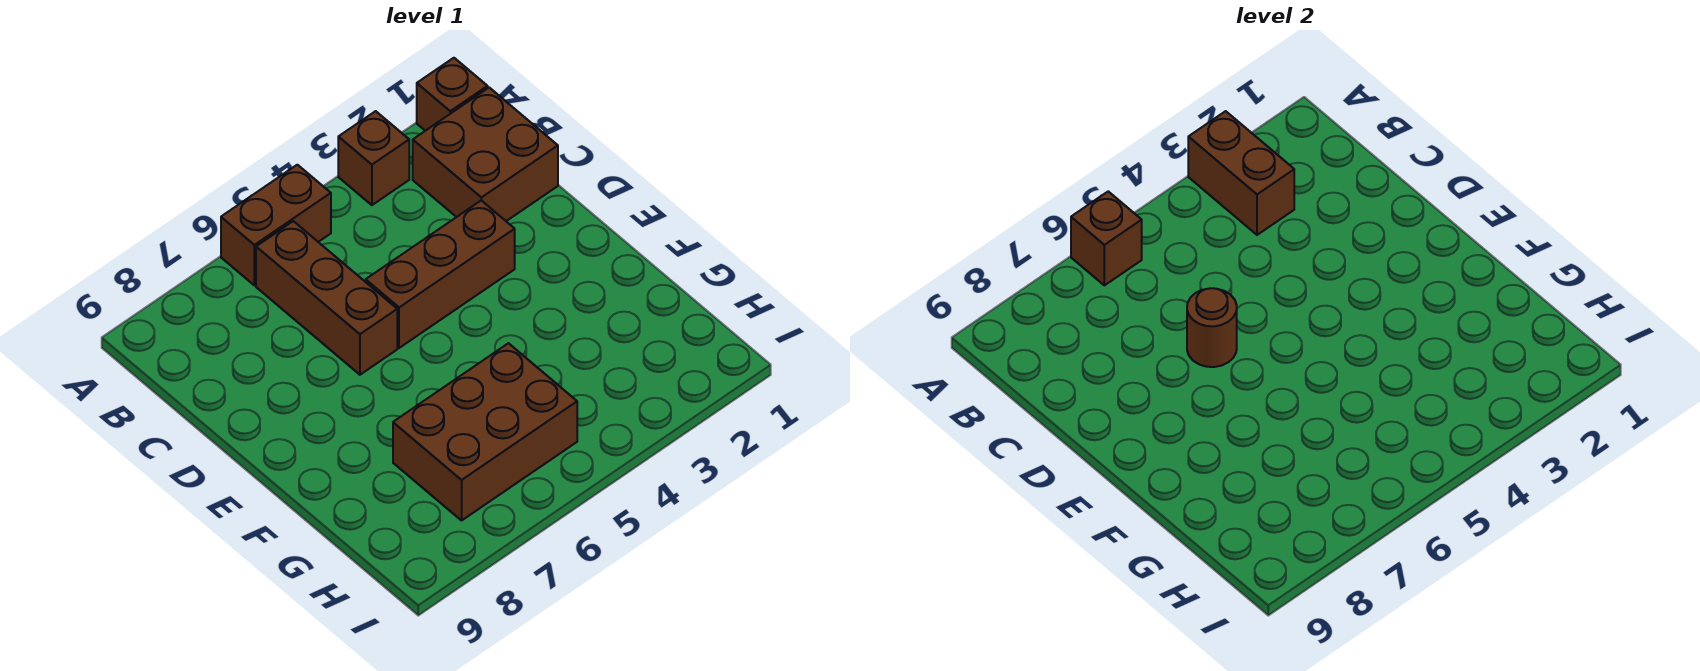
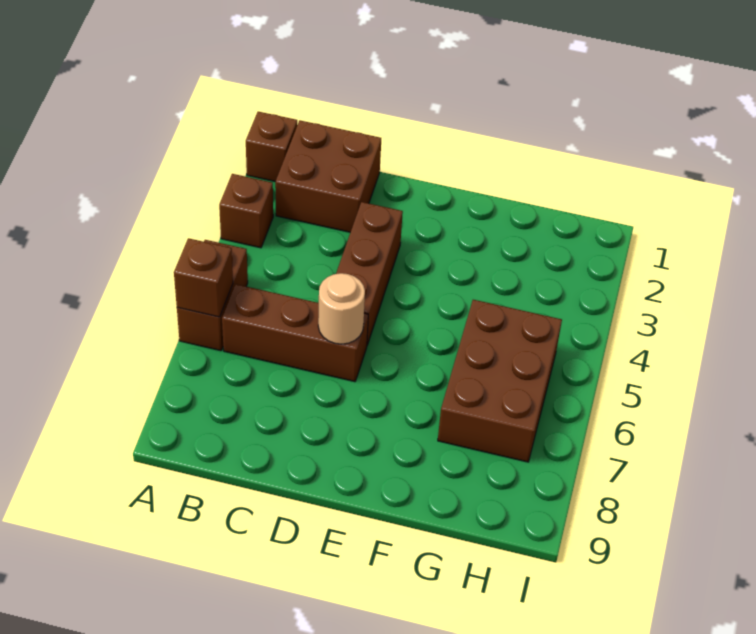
brown brick A3:B3 level 2 -> none
brown round brick D6 level 2 -> tan round brick D6 level 2

